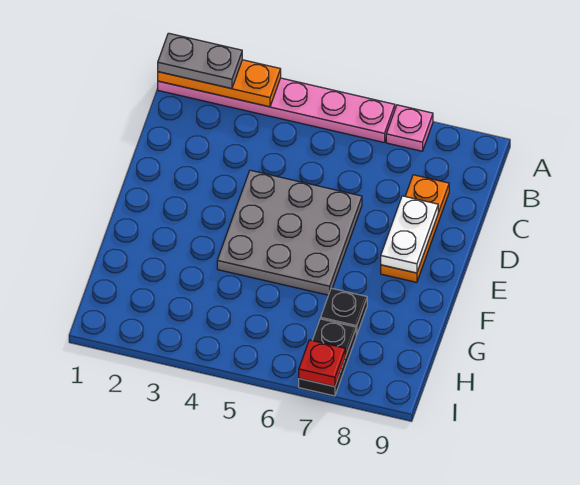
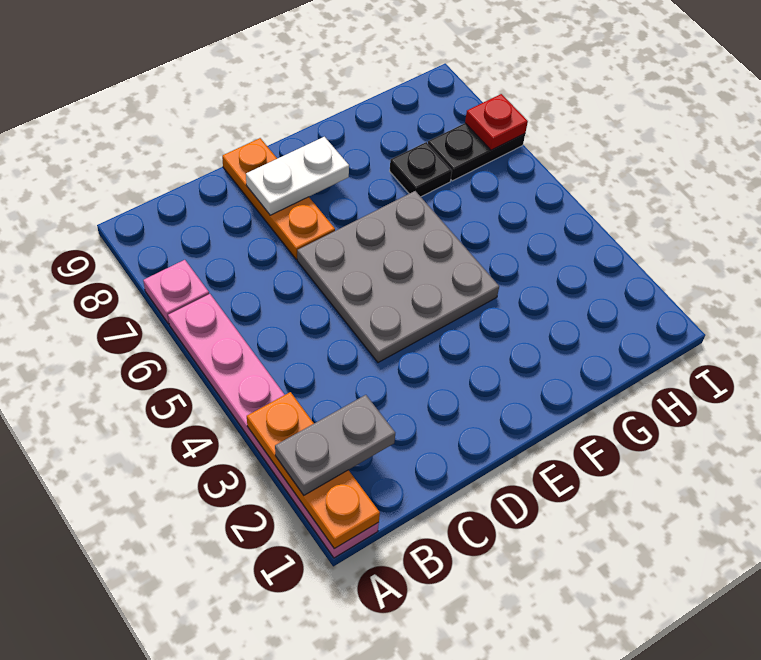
grey plate A1:A2 level 3 -> grey plate A2:B2 level 3
orange plate C8:E8 level 1 -> orange plate D7:D9 level 1

